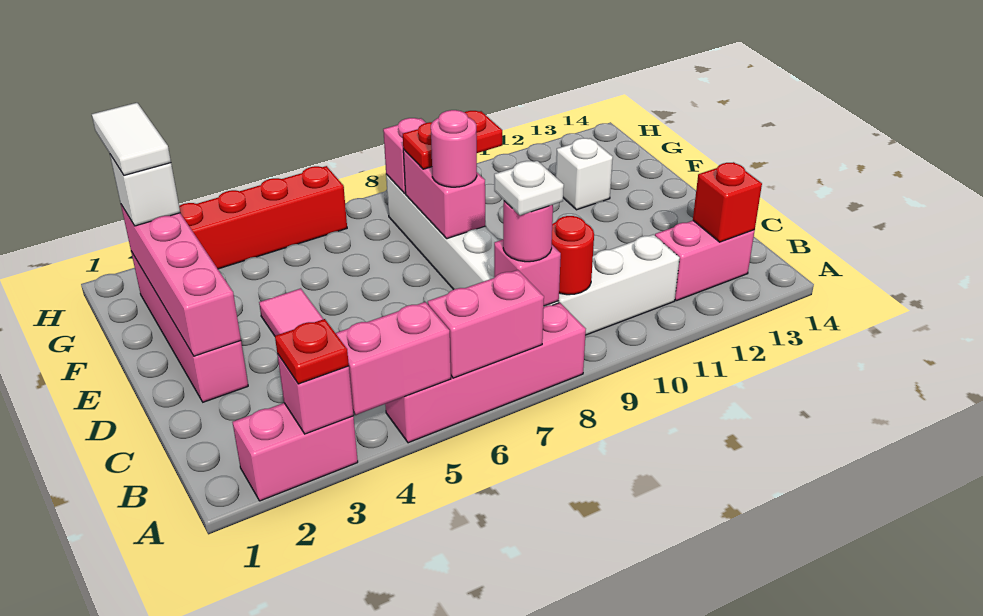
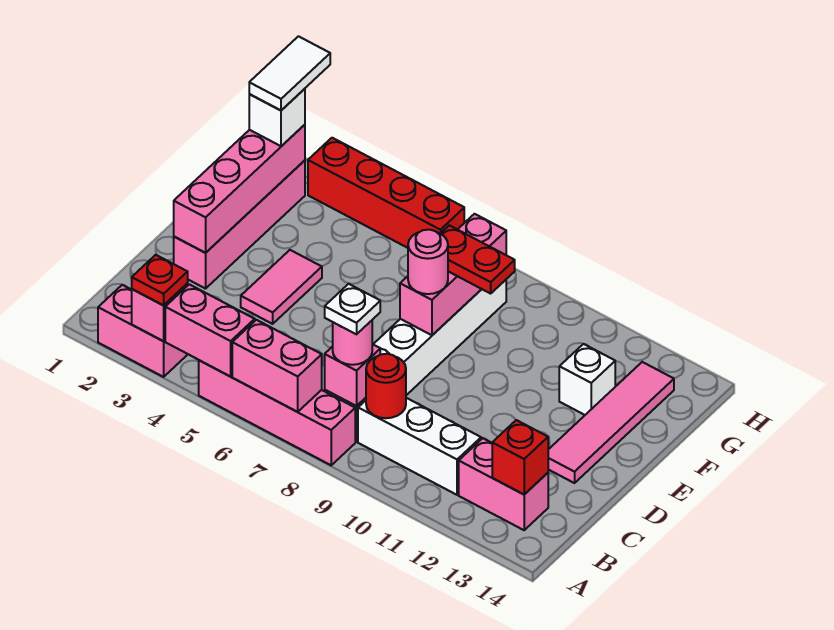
none -> pink tile D13:G13 level 1

